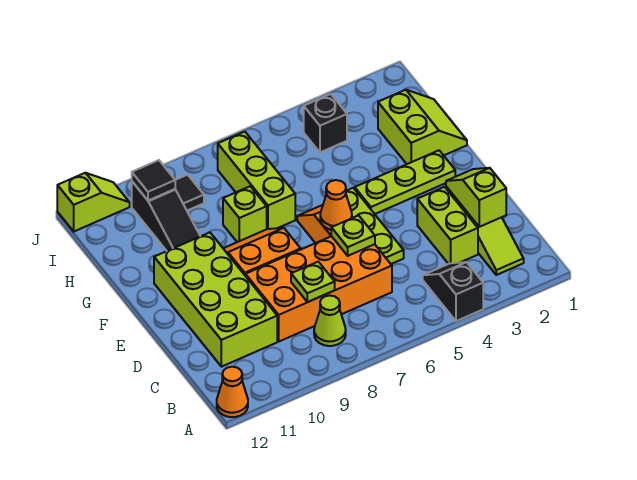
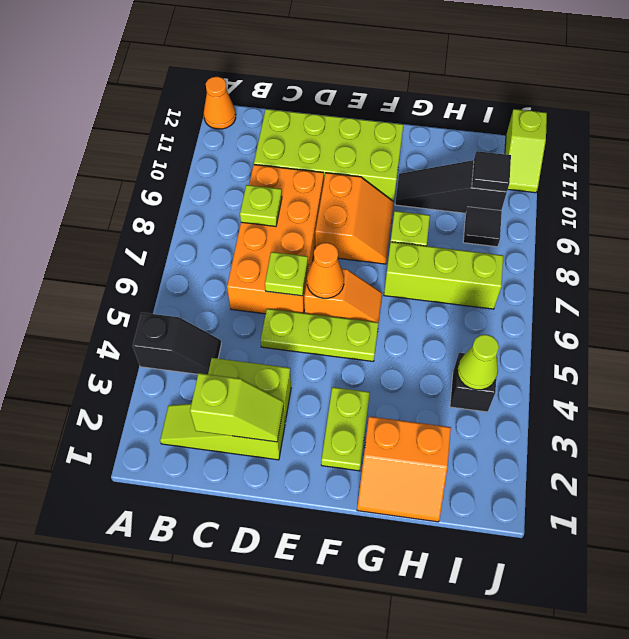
lime cone B8 level 1 -> lime cone I4 level 2
lime plate F2:F4 level 1 -> lime plate F2:F3 level 1
lime slope G1:H2 level 1 top 2 -> orange slope G1:H2 level 1 top 2

